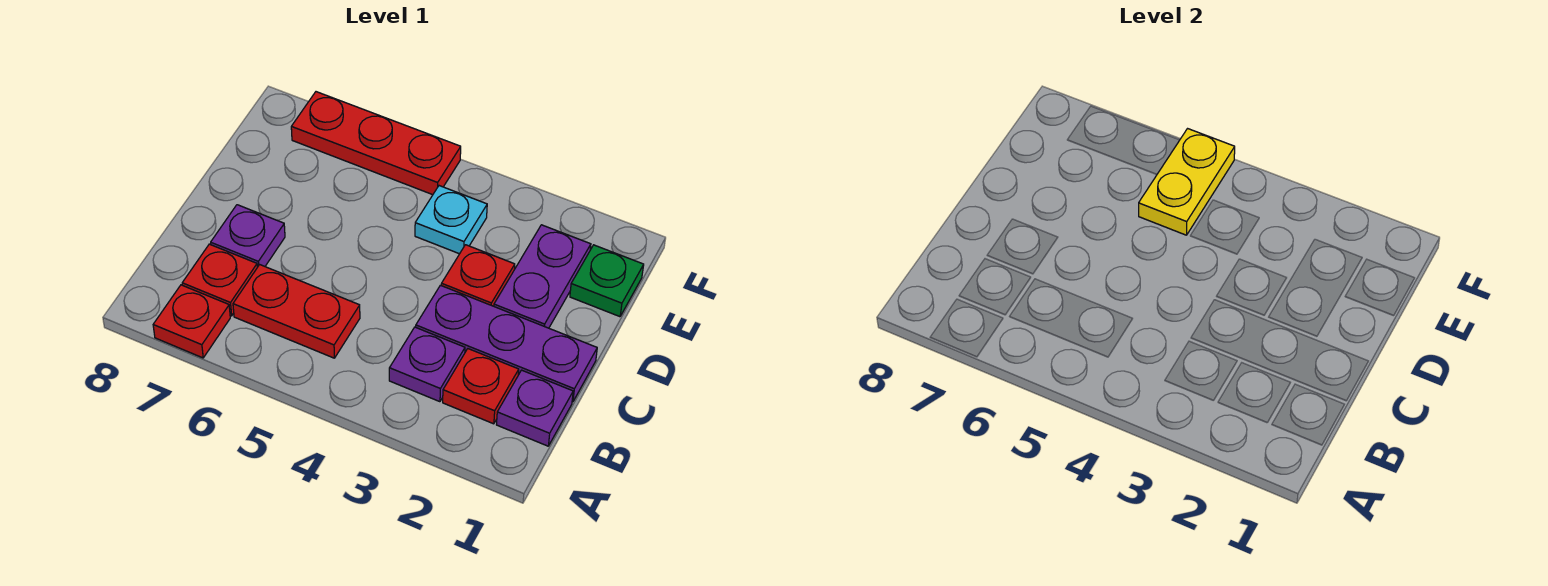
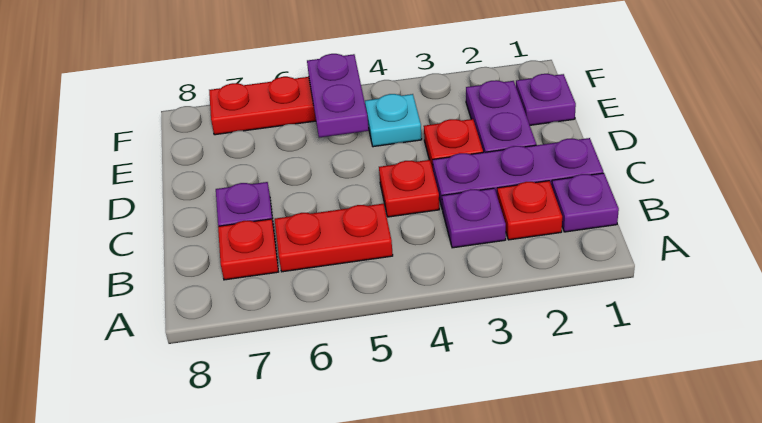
red plate A7 level 1 -> red plate C4 level 1
green plate E1 level 1 -> purple plate E1 level 1
yellow plate E5:F5 level 2 -> purple plate E5:F5 level 2

